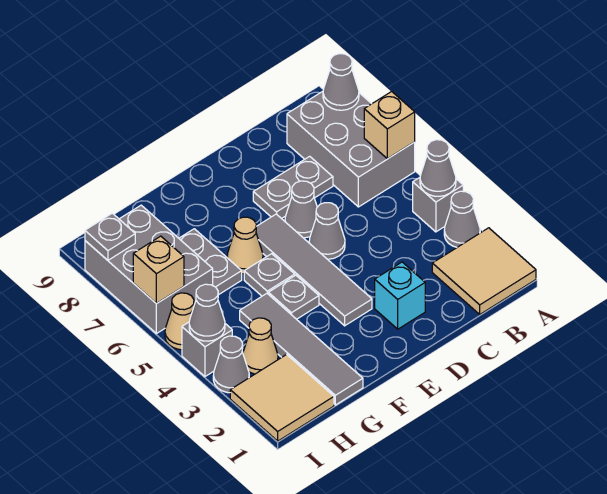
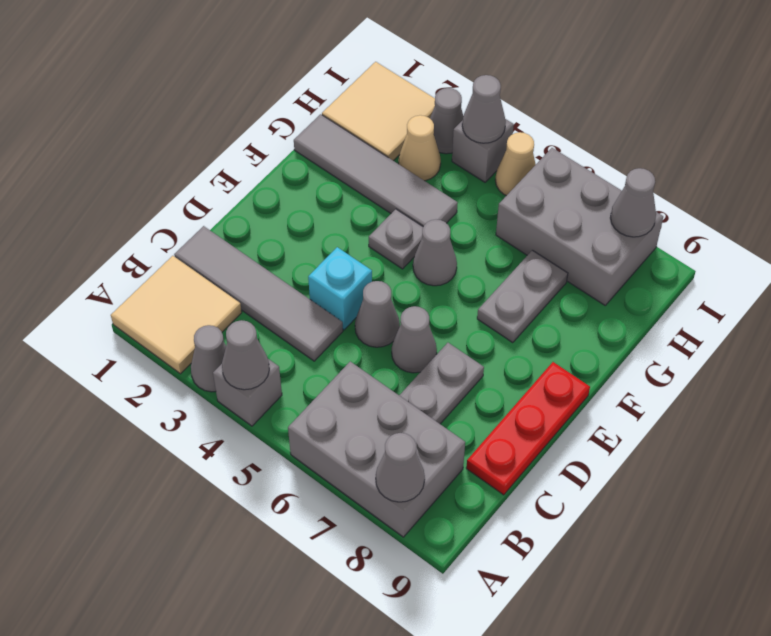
tan brick A6 level 2 -> none
none -> red plate C9:E9 level 1
cyan brick D2 level 1 -> cyan brick D4 level 1
grey tile E3:E6 level 1 -> grey tile C1:C4 level 1
grey plate F5 level 1 -> grey cone F5 level 1
tan cone F6 level 1 -> none
grey plate G6:G7 level 1 -> grey plate F7:G7 level 1
tan brick I6 level 2 -> none
grey plate I8 level 2 -> grey cone I8 level 2

